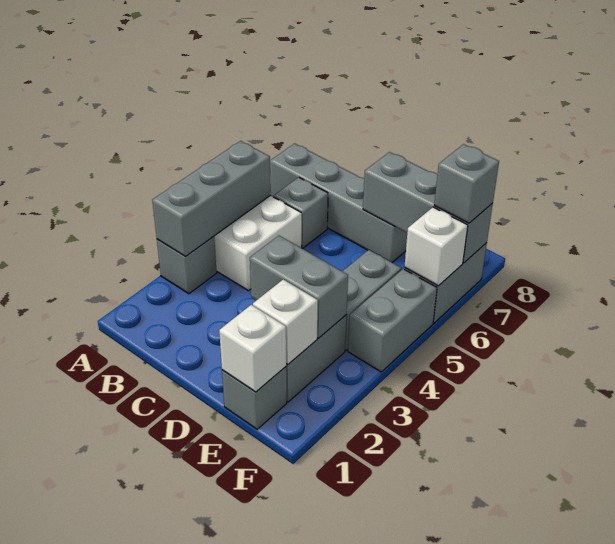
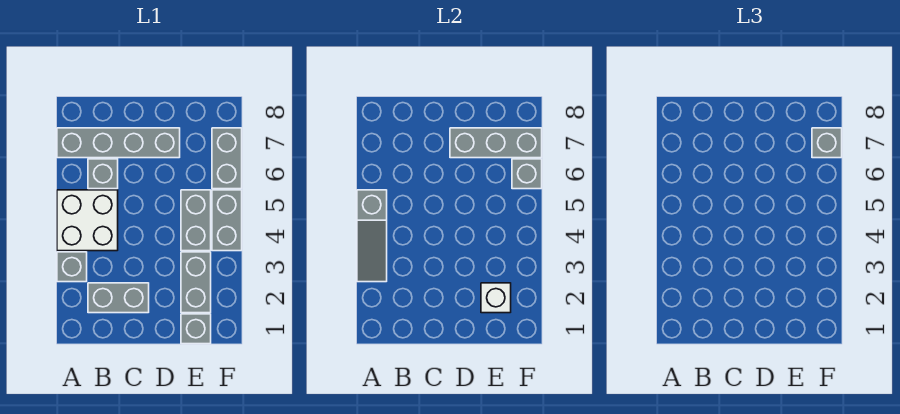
grey brick A3:A5 level 2 -> grey slope A3:A5 level 2 top 5
grey brick D3:E3 level 2 -> grey brick B2:C2 level 1
white brick E1 level 2 -> none
white brick F6 level 2 -> grey brick F6 level 2

